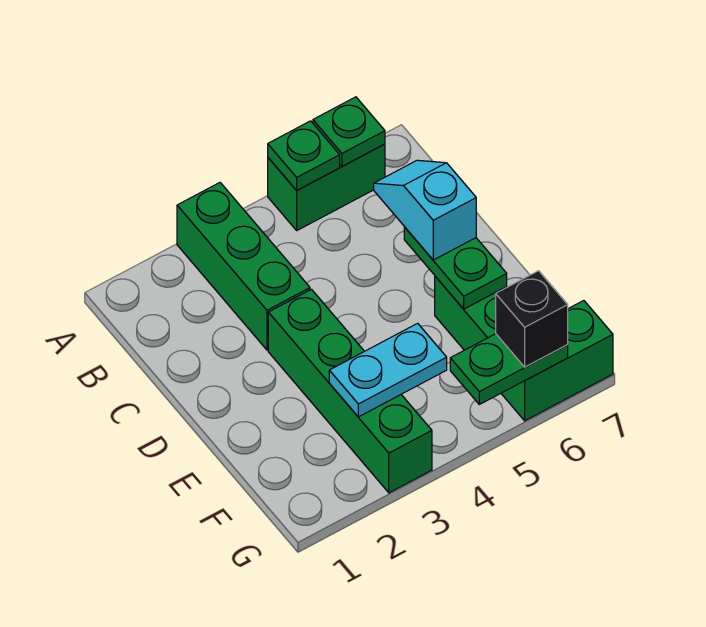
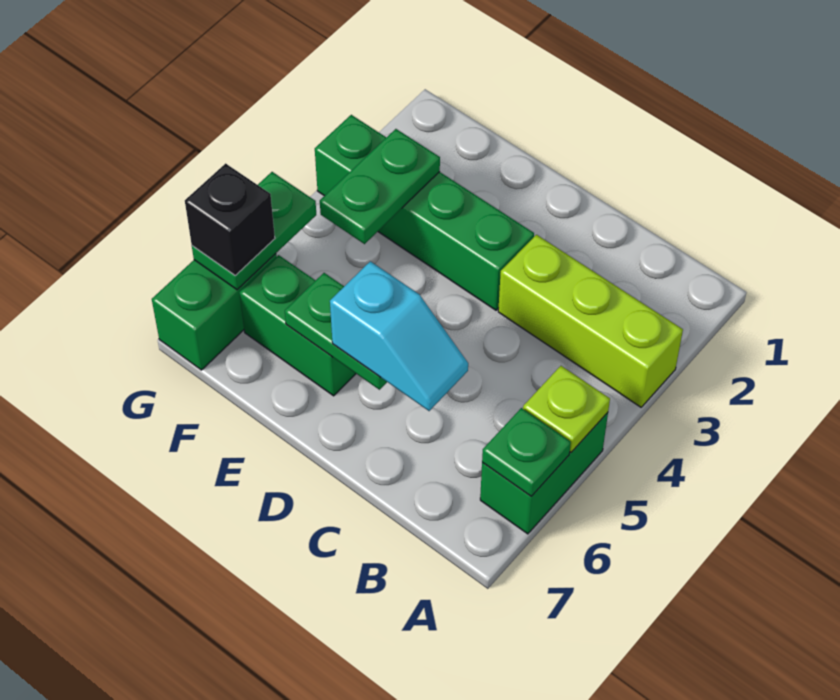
green brick A3:C3 level 1 -> lime brick A3:C3 level 1
green plate A5 level 2 -> lime plate A5 level 2
cyan plate F3:F4 level 2 -> green plate F3:F4 level 2

